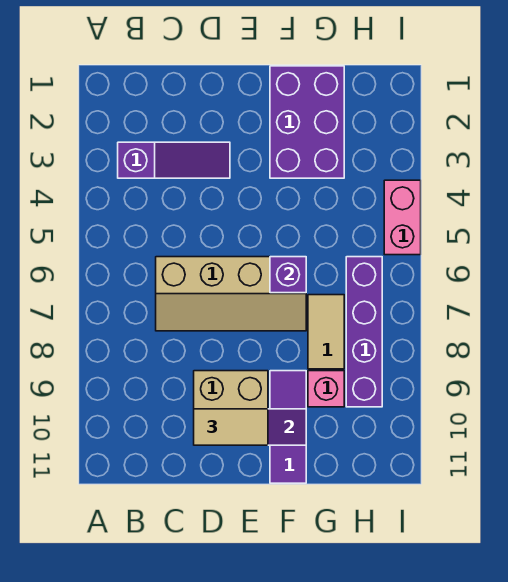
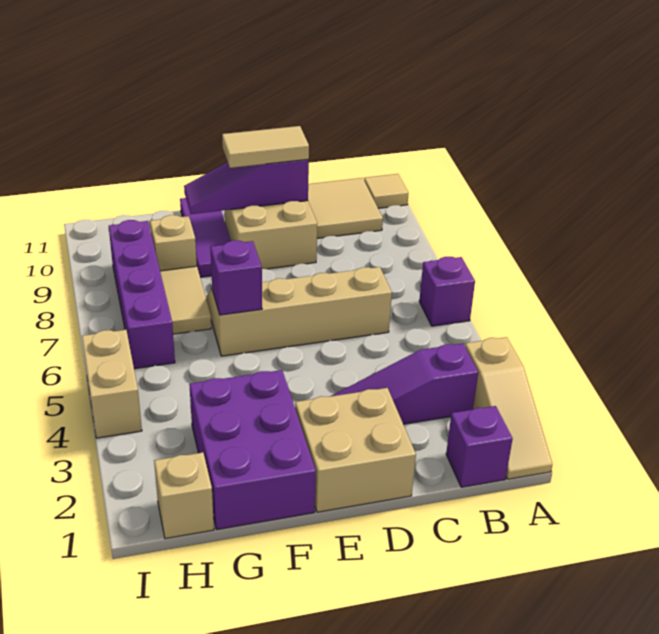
none -> tan slope A1:A3 level 1 top 3
none -> purple brick A6 level 1
none -> tan tile A11 level 1
none -> purple brick B1 level 1
none -> tan tile B10:C11 level 1
none -> tan brick D1:E2 level 1
pink brick G9 level 1 -> tan brick G9 level 1
none -> tan brick H1 level 1
pink brick I4:I5 level 1 -> tan brick I4:I5 level 1

